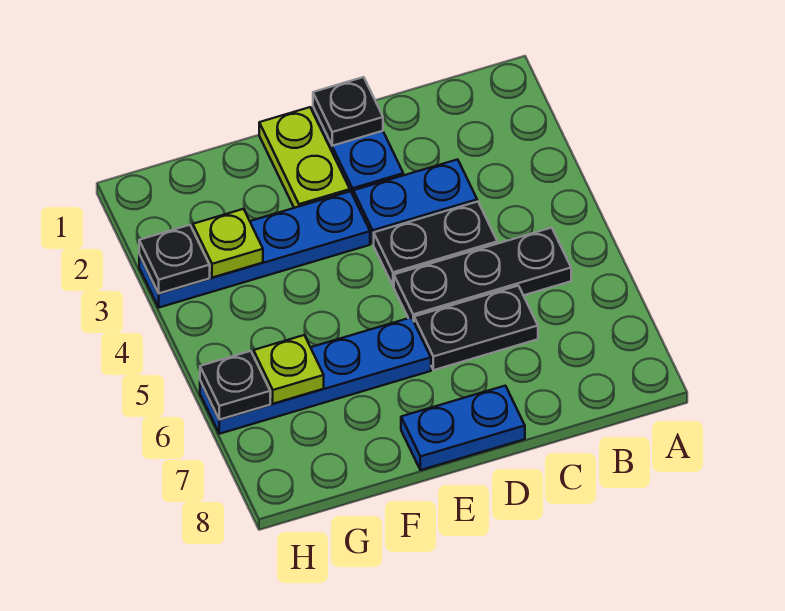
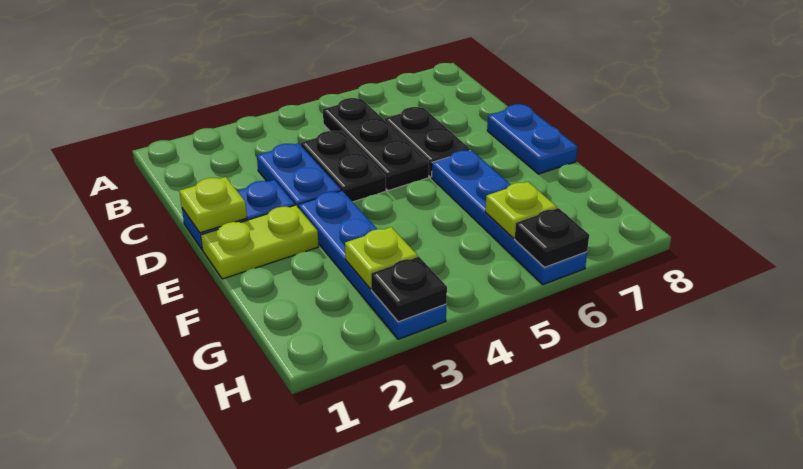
black plate D1 level 2 -> lime plate D1 level 2

